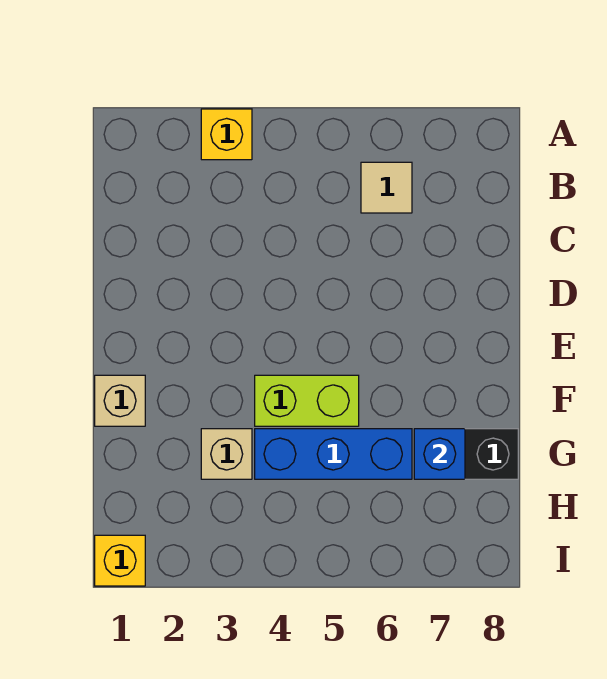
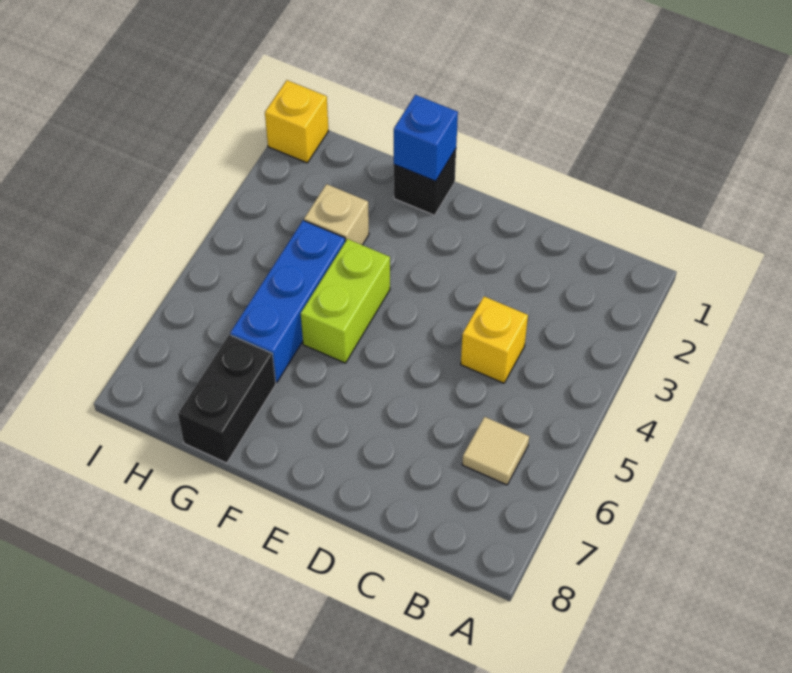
yellow brick A3 level 1 -> yellow brick C4 level 1
tan brick F1 level 1 -> black brick F1 level 1
blue brick G7 level 2 -> blue brick F1 level 2

